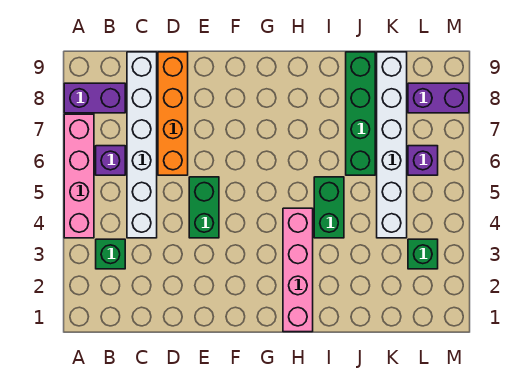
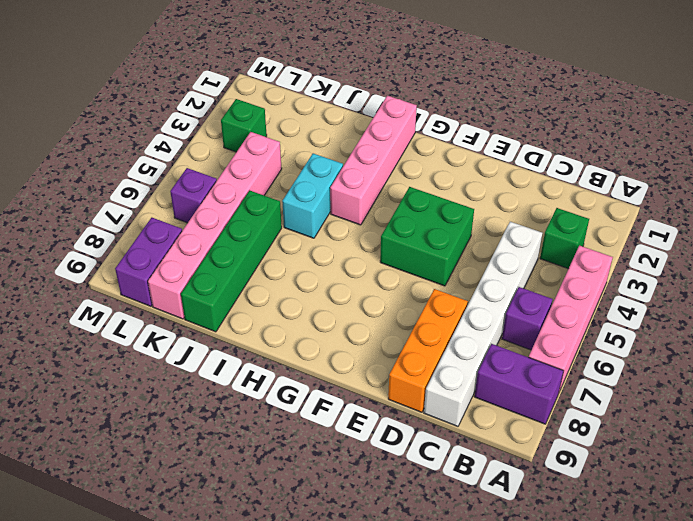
orange brick D6:D9 level 1 -> orange brick D7:D9 level 1
green brick E4:E5 level 1 -> green brick E4:F5 level 1
green brick I4:I5 level 1 -> cyan brick I4:I5 level 1
white brick K4:K9 level 1 -> pink brick K4:K9 level 1
purple brick L8:M8 level 1 -> purple brick L8:L9 level 1

